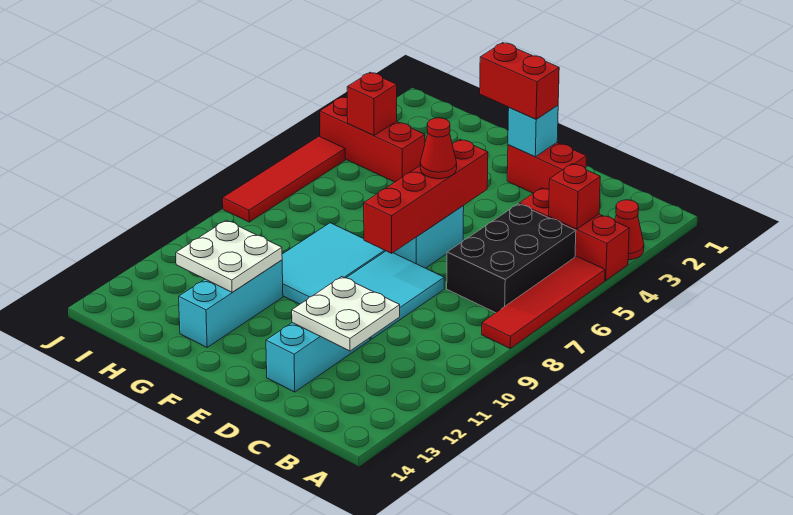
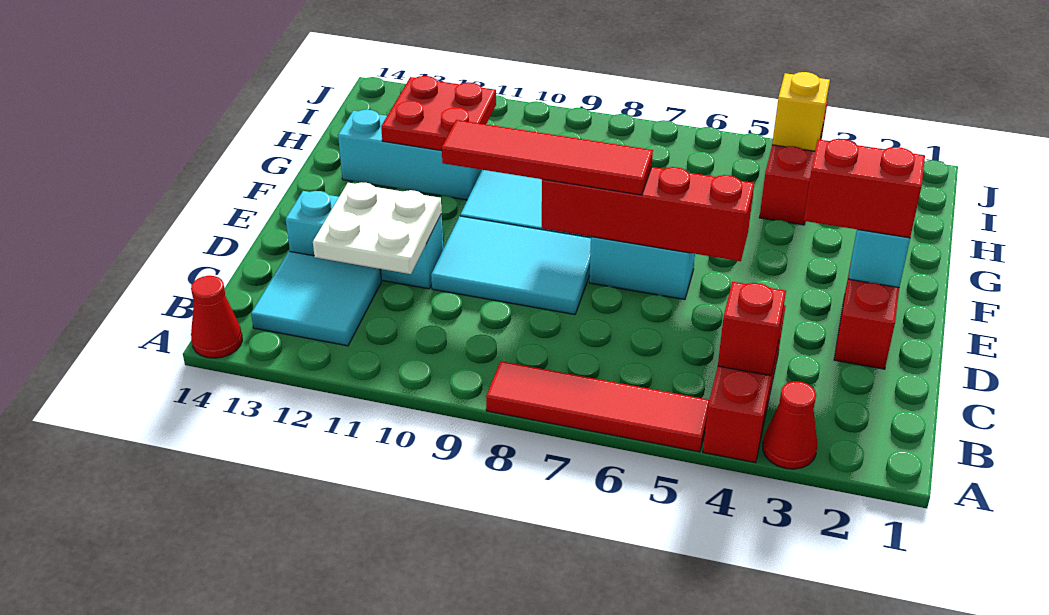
black brick B5:C7 level 1 -> none
none -> cyan tile B12:C13 level 1
red brick E2:F2 level 3 -> red brick E2:E3 level 3
red cone E6 level 3 -> red cone A14 level 1
white plate G11:H12 level 2 -> red plate G11:H12 level 2
red brick I4 level 2 -> yellow brick I4 level 2
red tile J5:J8 level 1 -> red tile E7:E10 level 3

